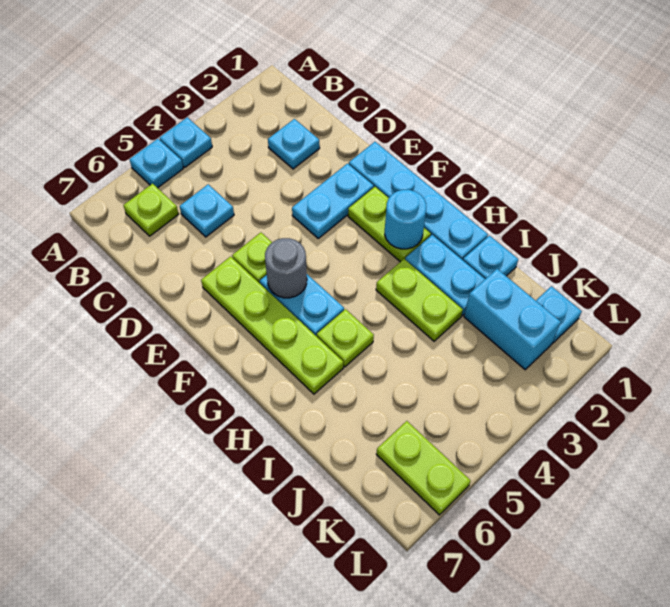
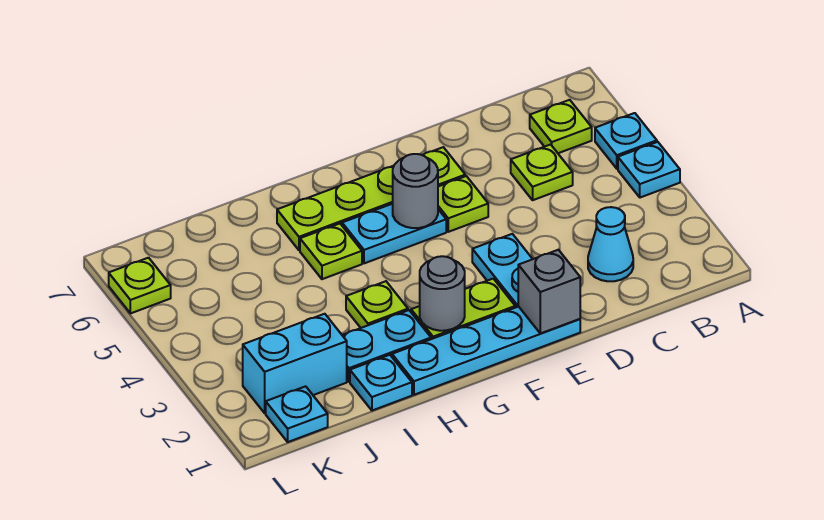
cyan plate C2 level 1 -> cyan cone C2 level 1
cyan plate C5 level 1 -> lime plate C5 level 1
none -> grey brick E1 level 2
cyan round brick G2 level 2 -> grey round brick G2 level 2
lime plate H3:I3 level 1 -> lime plate H3 level 1
lime plate K6:L6 level 1 -> lime plate L6 level 1

